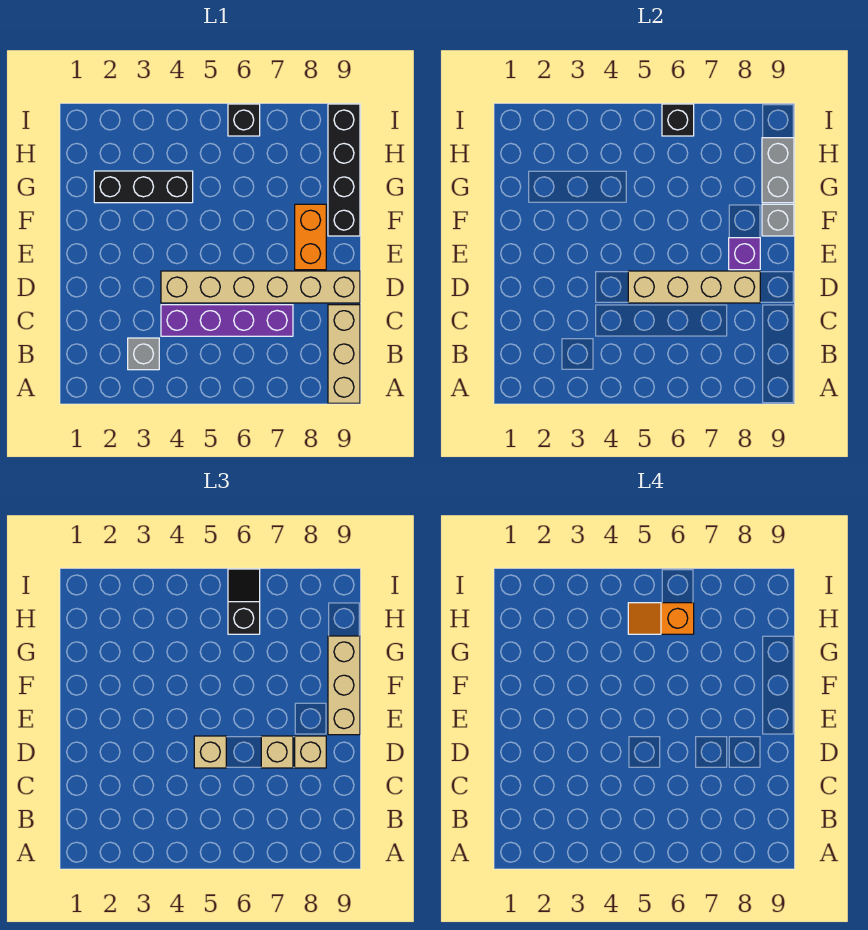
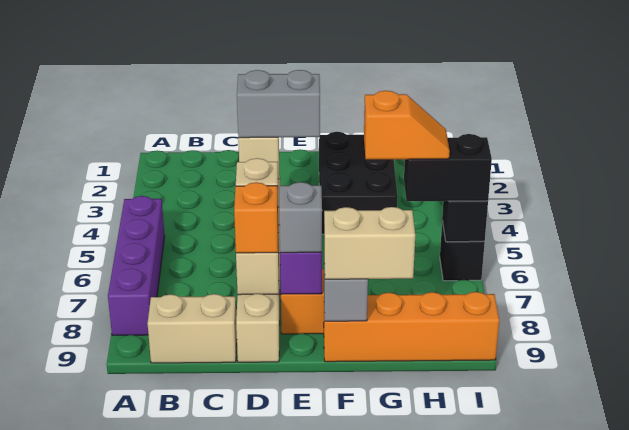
tan brick A9:C9 level 1 -> tan brick B9:C9 level 1
grey brick B3 level 1 -> grey brick E8 level 3
purple brick C4:C7 level 1 -> purple brick A5:A8 level 1
tan brick D8 level 3 -> orange brick D8 level 3
tan brick E9:G9 level 3 -> tan brick F9:G9 level 3
black brick F9:I9 level 1 -> orange brick F9:I9 level 1
black brick G2:G4 level 1 -> black brick F2:G4 level 1
grey brick G9:H9 level 2 -> grey brick D5:E5 level 4
orange slope H5:H6 level 4 top 6 -> orange slope G6:H6 level 4 top G
black slope H6:I6 level 3 top H -> black brick H6:I6 level 3

